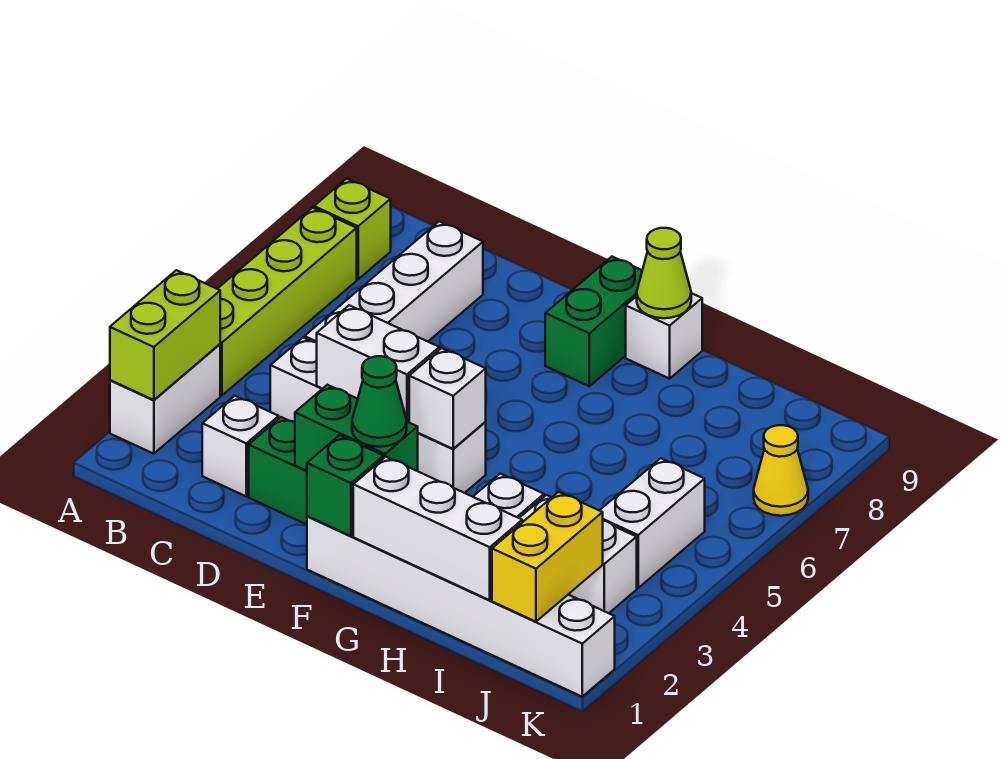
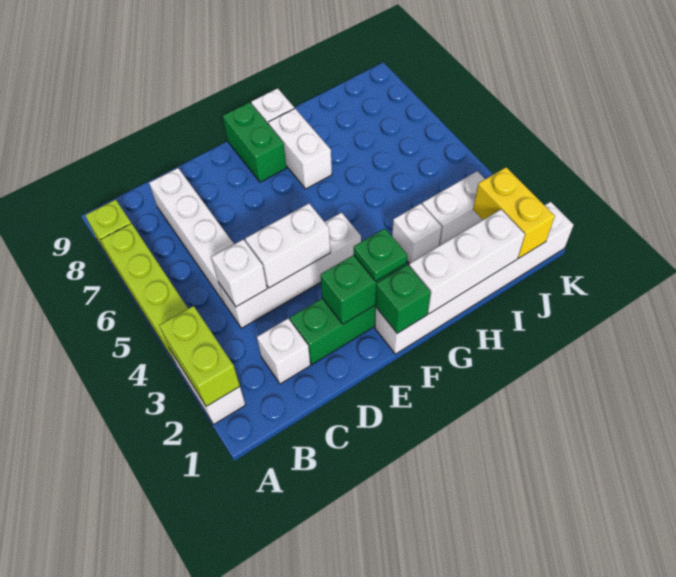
green cone F2 level 3 -> green plate F2 level 3
white brick F4 level 2 -> white brick C4 level 2
lime cone G9 level 2 -> none
white brick J4:J5 level 1 -> white brick G7:G8 level 1
yellow cone K7 level 1 -> none

